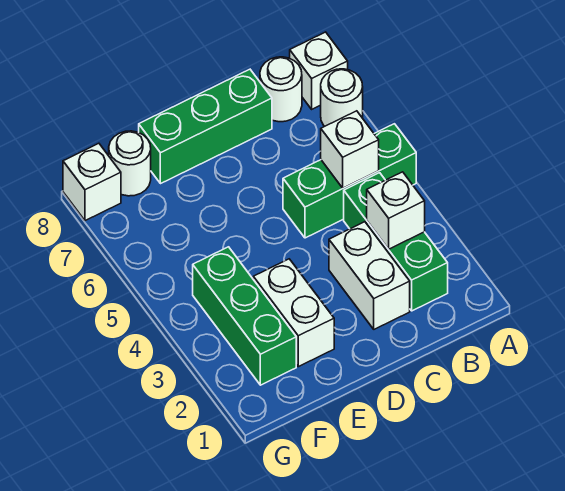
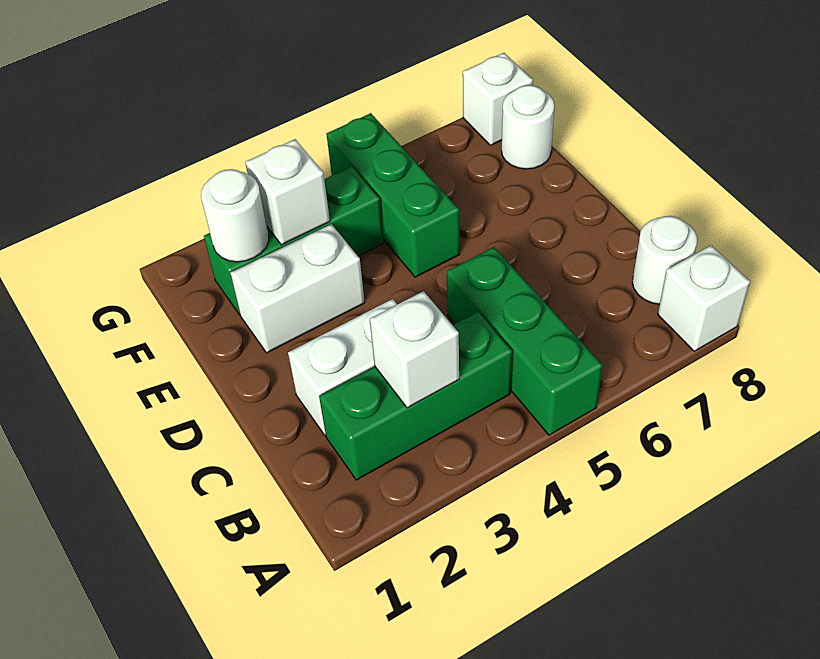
white round brick A7 level 1 -> white round brick F2 level 2
white brick B5 level 2 -> white brick F3 level 2
green brick C8:E8 level 1 -> green brick E5:G5 level 1

